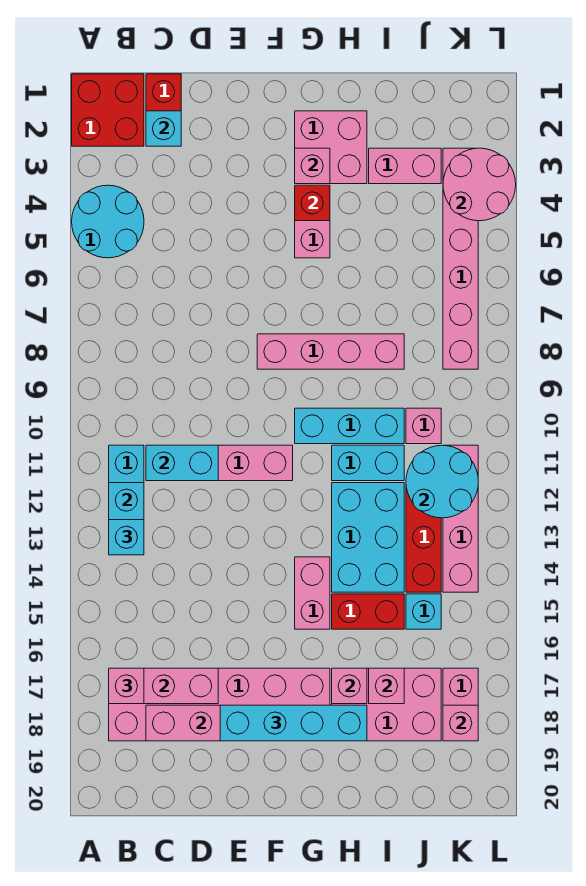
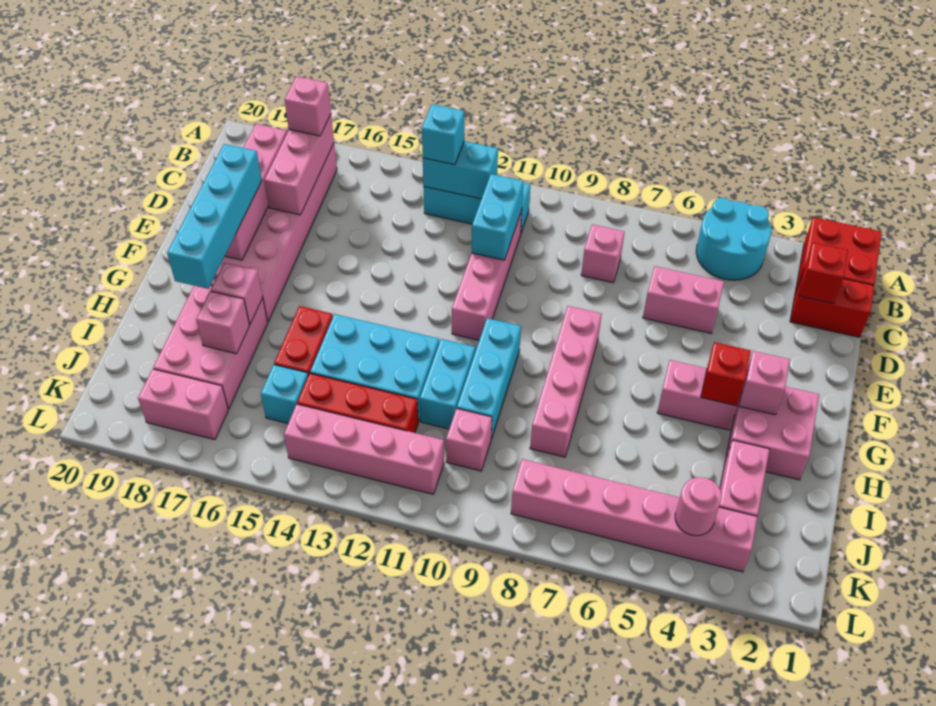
cyan brick C2 level 2 -> red brick C2 level 2
pink brick G14:G15 level 1 -> pink brick D5:D6 level 1
cyan round brick J11:K12 level 2 -> none
pink round brick K3:L4 level 2 -> pink round brick K4 level 2
pink brick K18 level 2 -> pink brick C8 level 1

